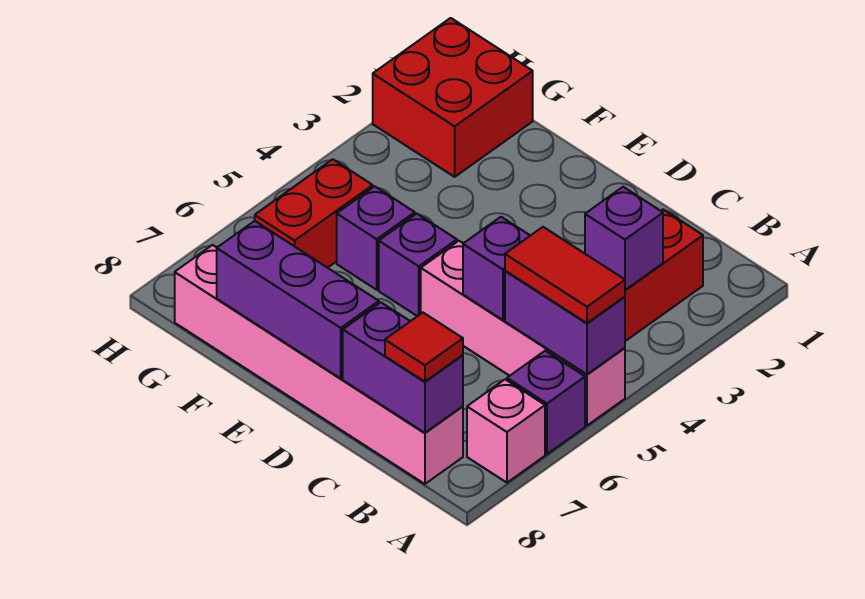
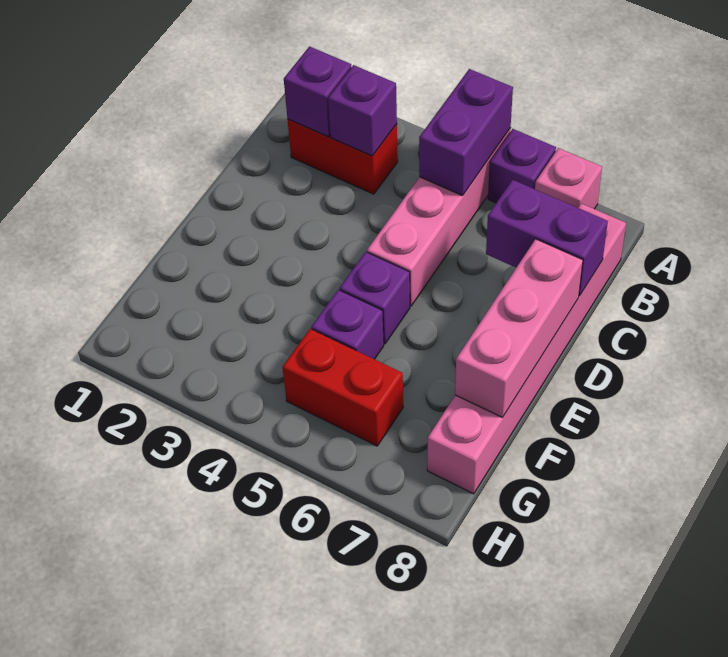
red tile A5:B5 level 3 -> none
purple brick B8:C8 level 2 -> purple brick C7:C8 level 2
red tile B8 level 3 -> none
purple brick C5 level 2 -> purple brick B2 level 2
purple brick D8:F8 level 2 -> pink brick D8:F8 level 2
red brick G1:H2 level 1 -> none

